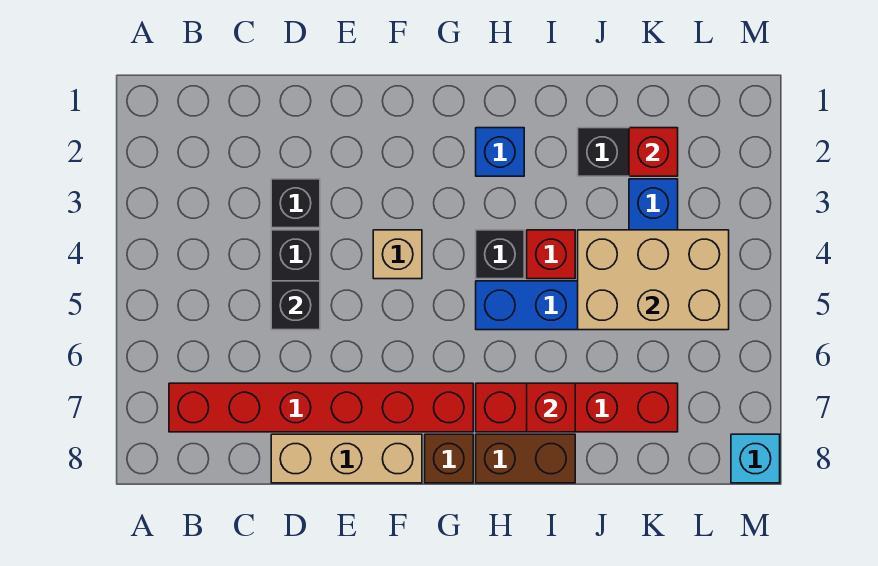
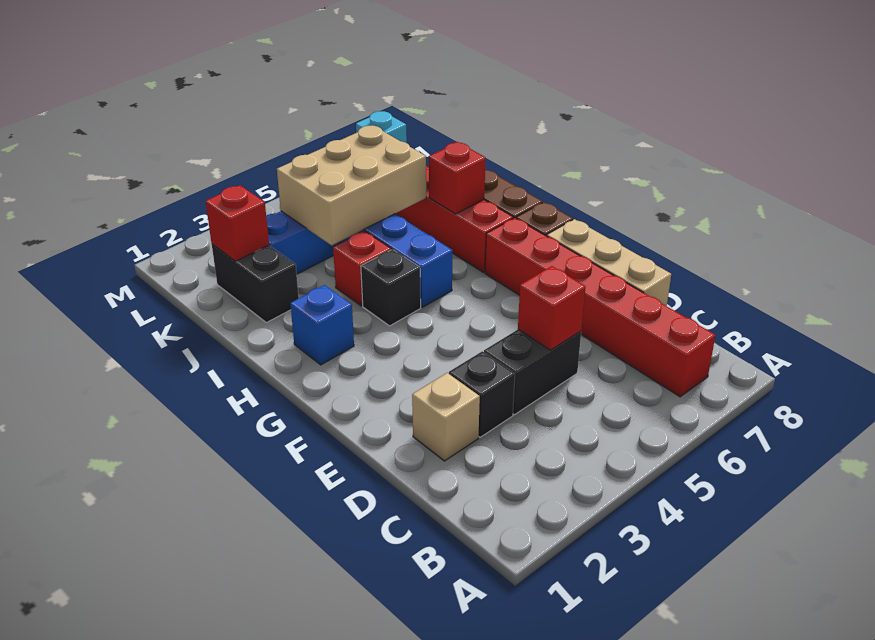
black brick D5 level 2 -> red brick D5 level 2
tan brick F4 level 1 -> tan brick D2 level 1
tan brick J4:L5 level 2 -> tan brick J4:K6 level 2

